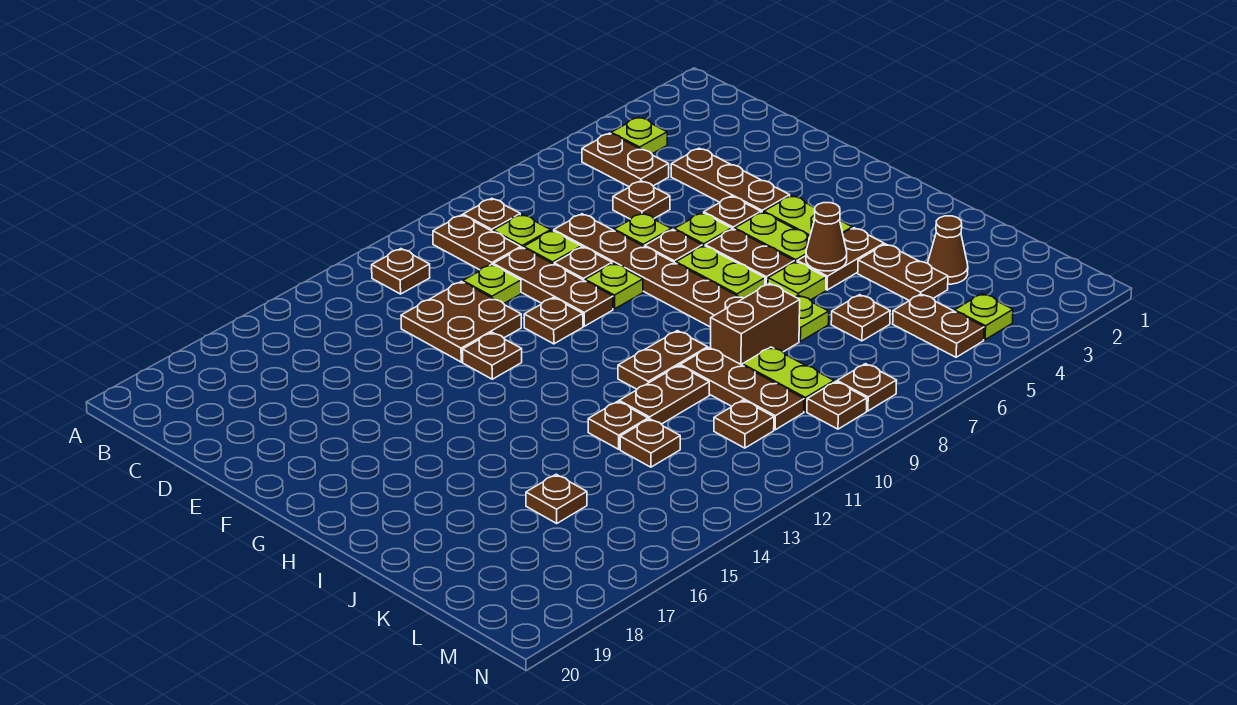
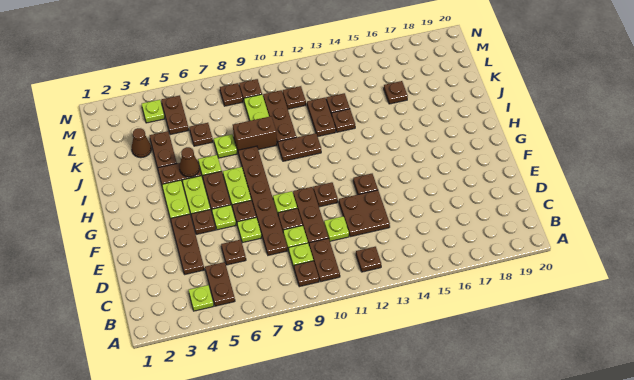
brown plate J11:J12 level 1 -> brown plate J12:K12 level 1

